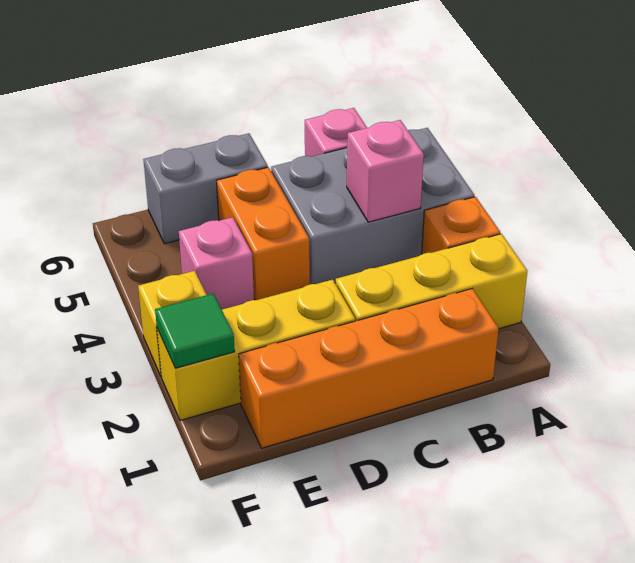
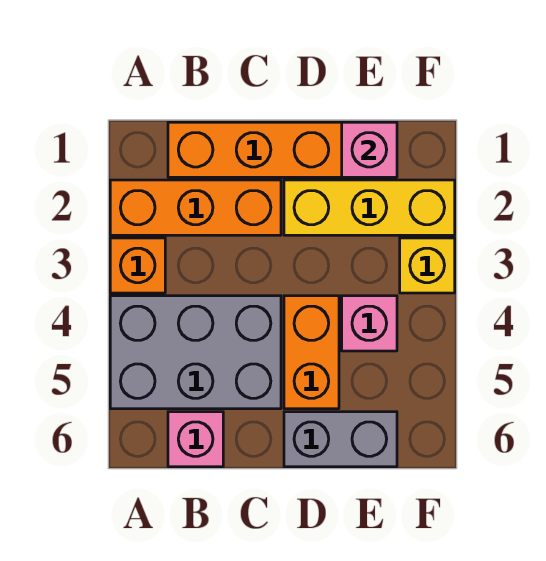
yellow brick A2:C2 level 1 -> orange brick A2:C2 level 1
pink brick B4 level 2 -> pink brick E1 level 2
green tile F2 level 2 -> none

